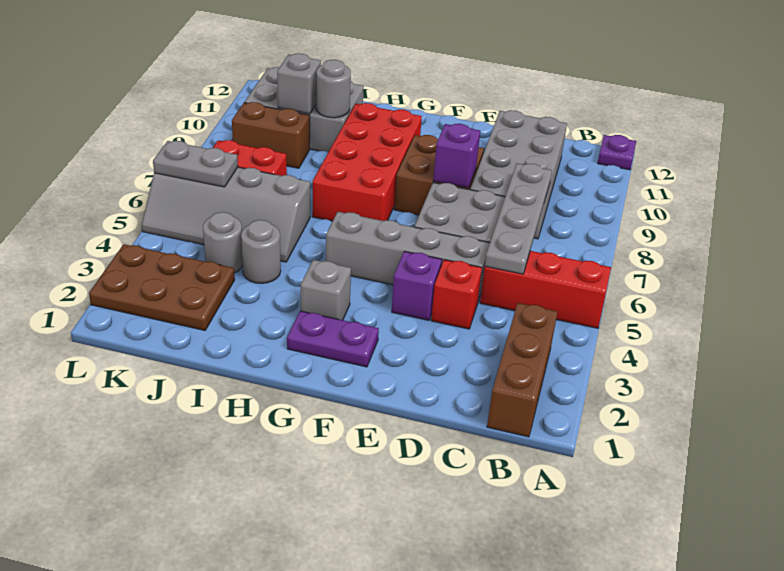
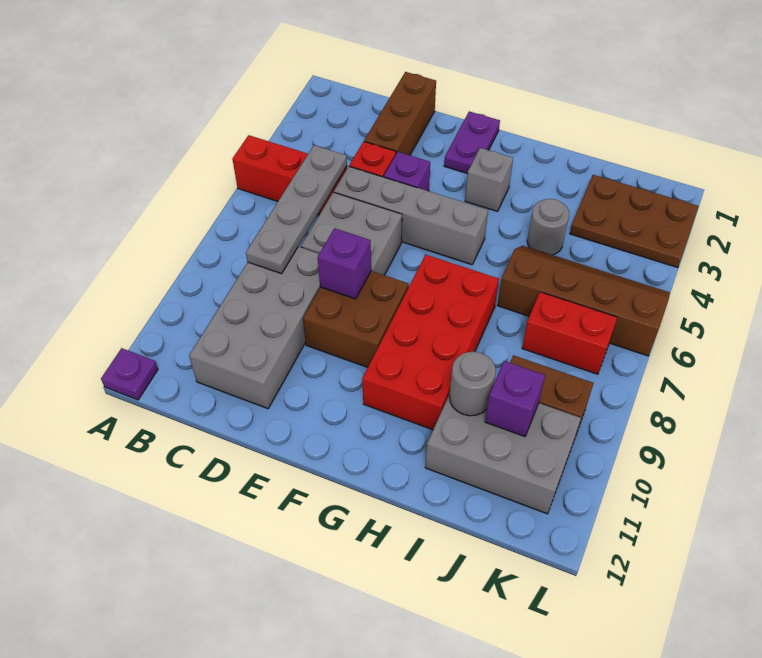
brown brick B1:B3 level 1 -> brown brick D1:D3 level 1
purple plate F2:G2 level 1 -> purple plate F1:F2 level 1
grey slope I5:L6 level 1 top 6 -> brown slope I5:L6 level 1 top 6
grey round brick J4 level 1 -> none
grey brick J10 level 2 -> purple brick J10 level 2
grey plate K6:L6 level 2 -> none

